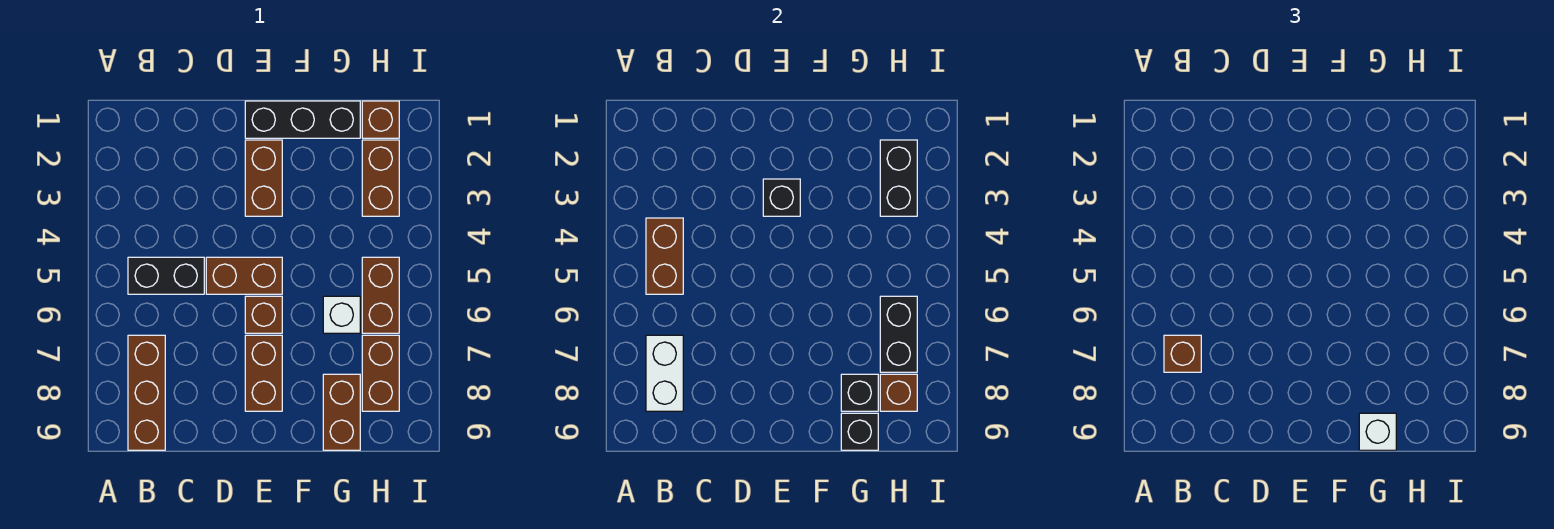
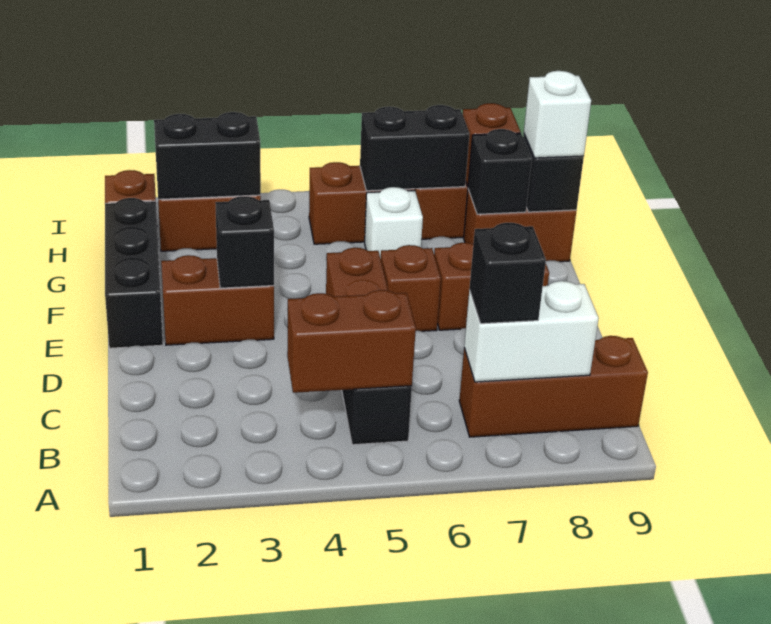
brown brick B7 level 3 -> black brick B7 level 3

